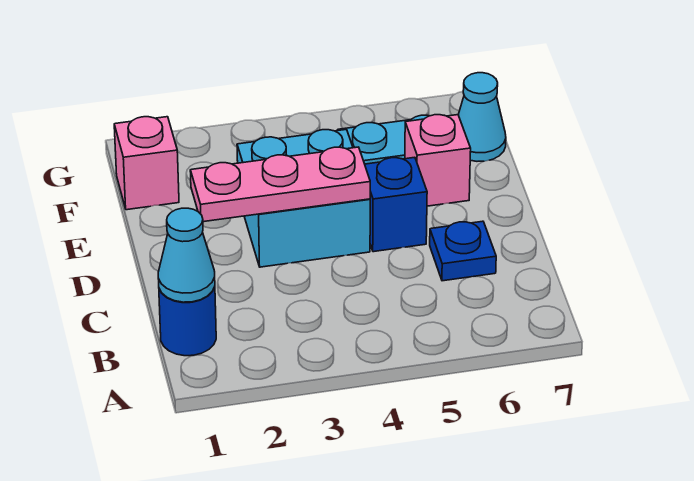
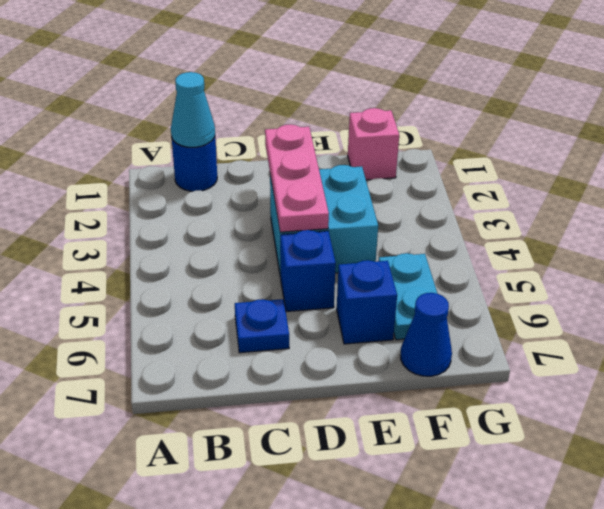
pink brick E6 level 1 -> blue brick E6 level 1
cyan cone F7 level 1 -> blue cone F7 level 1

